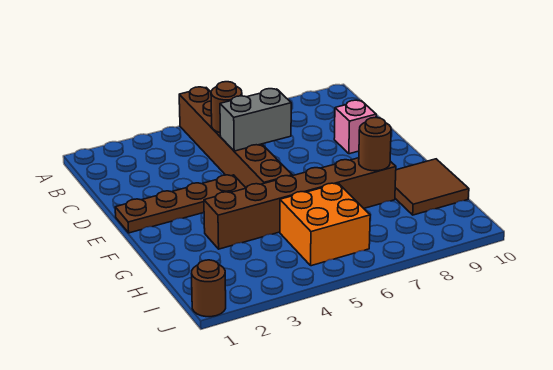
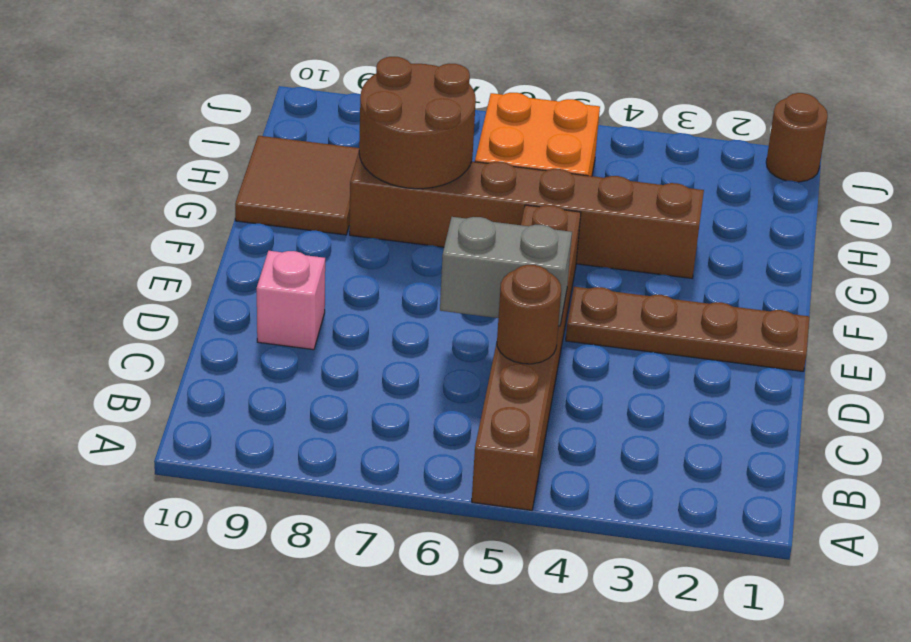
brown round brick G8 level 2 -> brown round brick G7:H8 level 2

